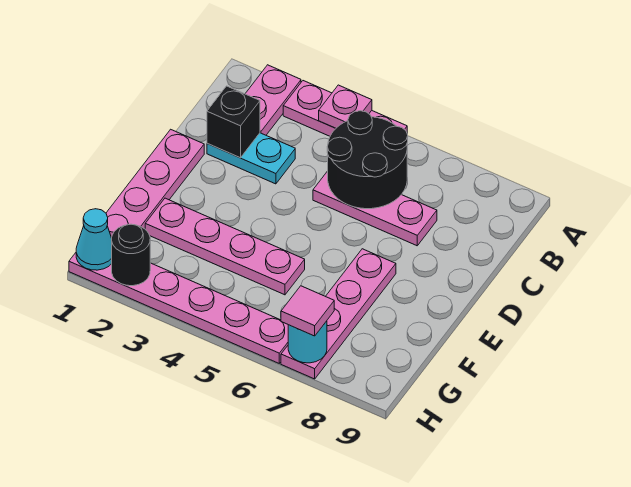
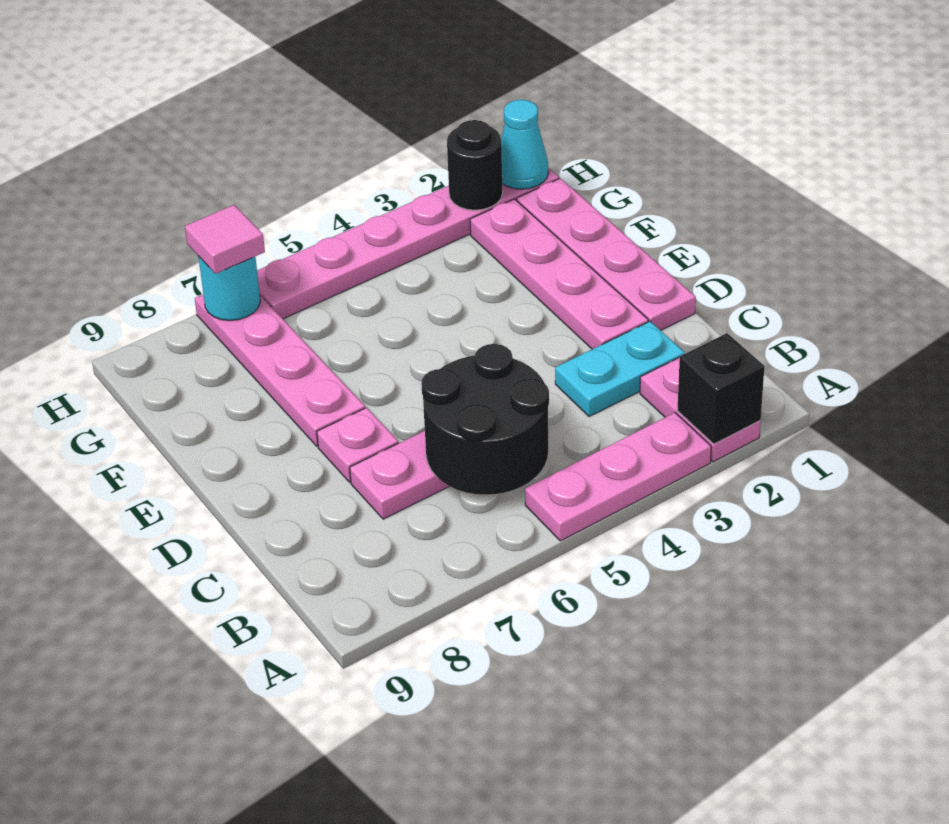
pink plate A4 level 2 -> pink plate D7 level 1
black brick C2 level 2 -> black brick A2 level 2
pink plate F2:F5 level 1 -> pink plate D2:G2 level 1

